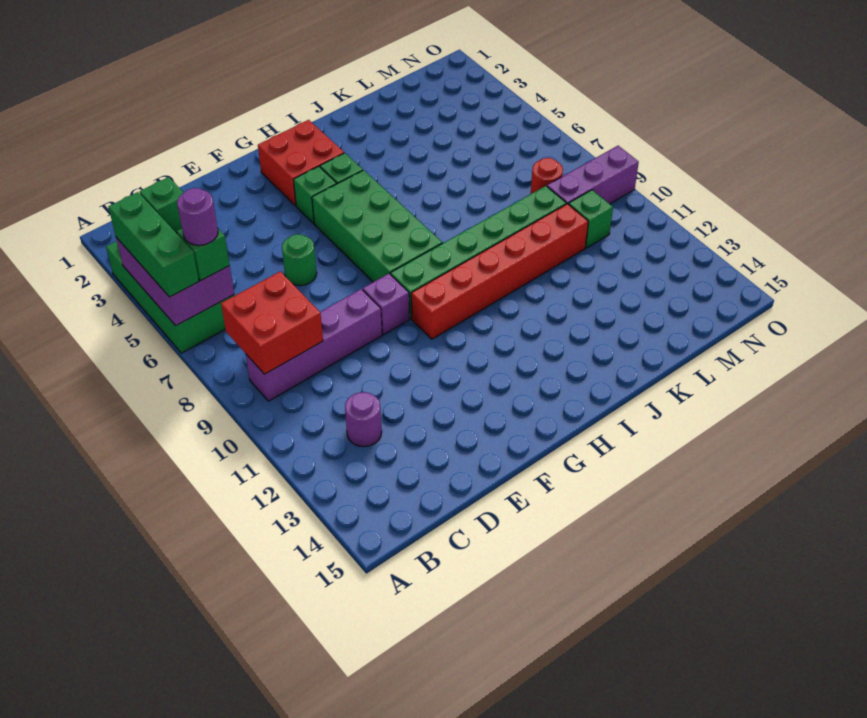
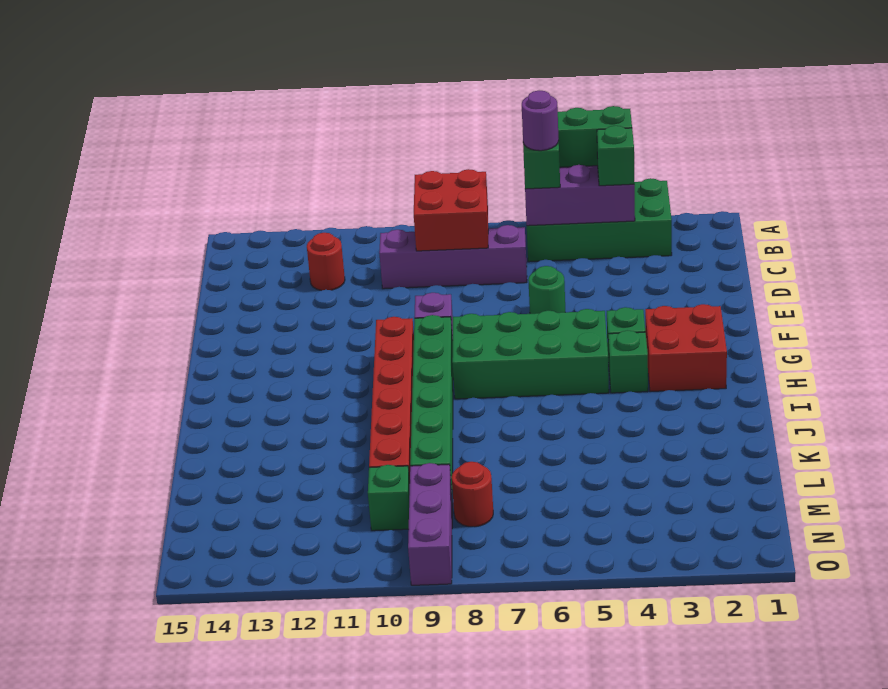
purple brick B9:E9 level 1 -> purple brick C7:C10 level 1
purple round brick C12 level 1 -> red round brick C12 level 1

